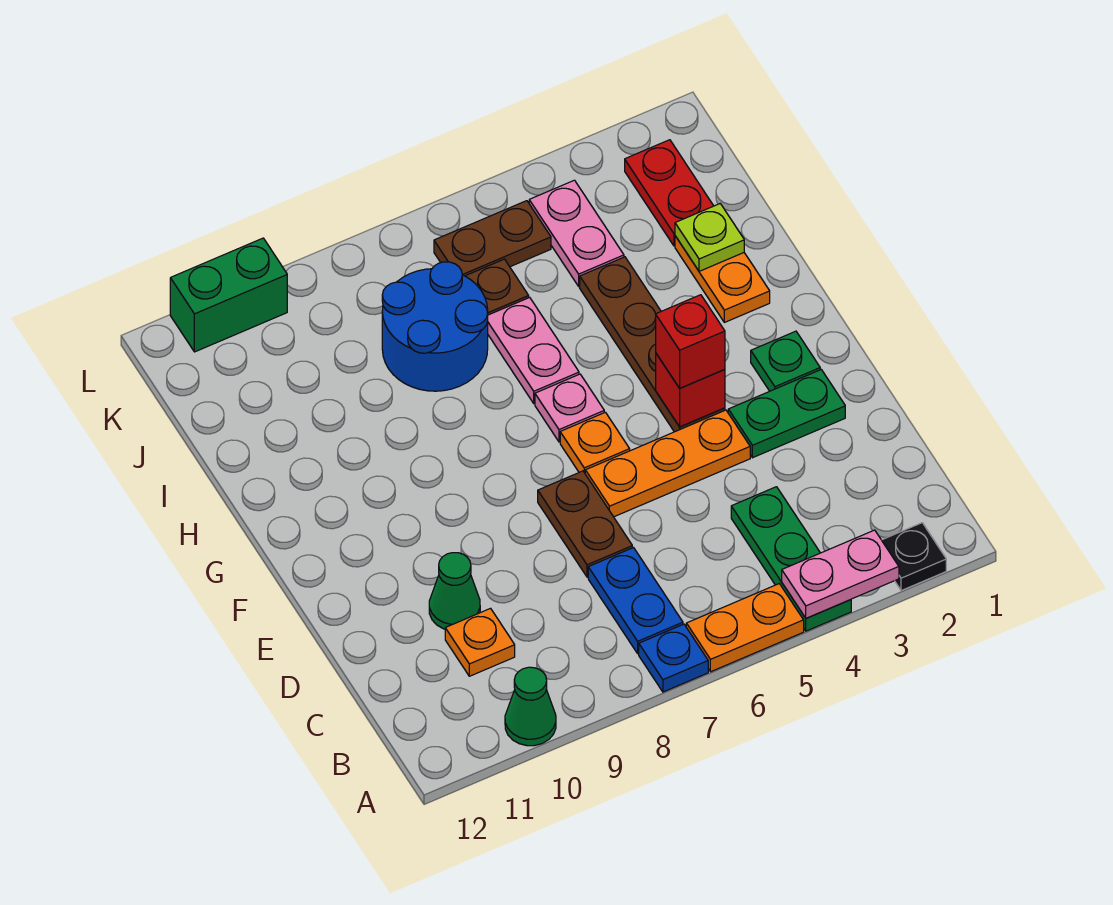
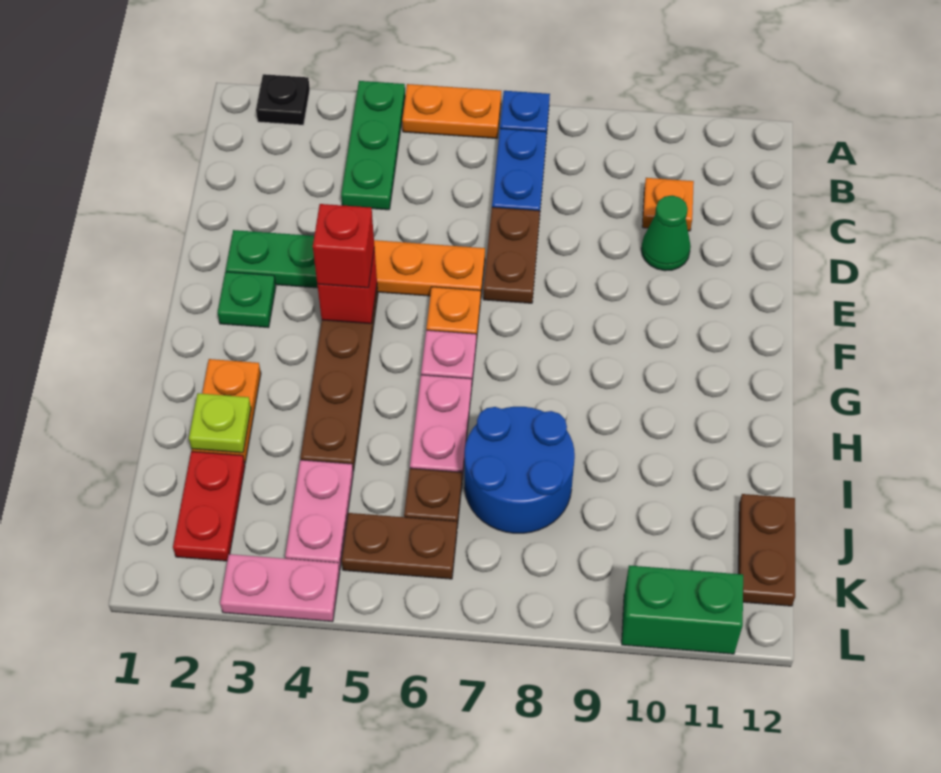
pink plate A3:A4 level 2 -> pink plate L3:L4 level 1
green cone A10 level 1 -> none
none -> brown plate J12:K12 level 1

